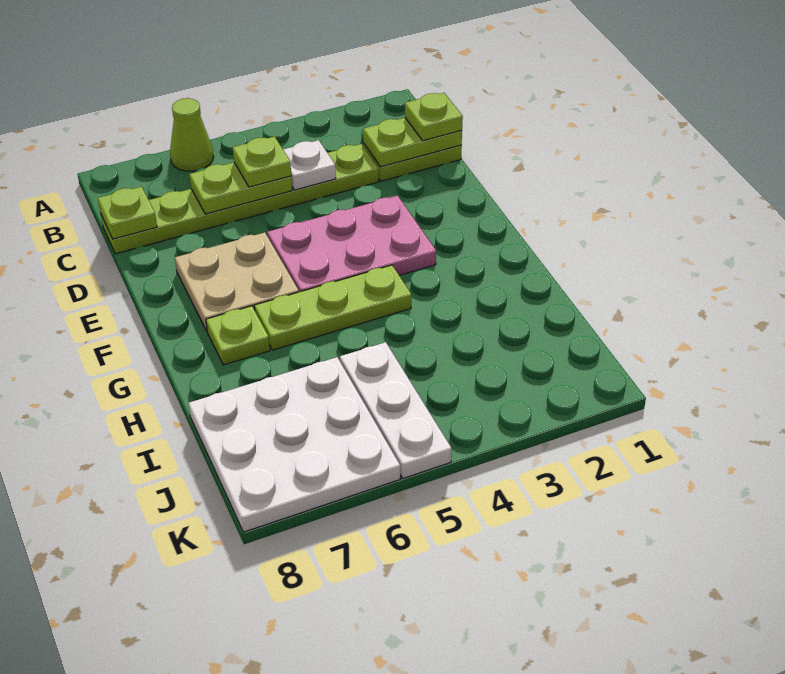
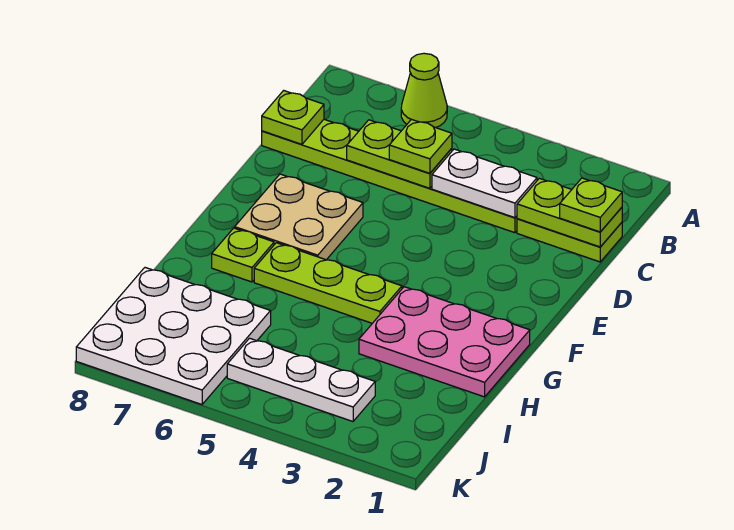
white plate C4 level 2 -> white plate C3:C4 level 2
pink plate E3:F5 level 1 -> pink plate G1:H3 level 1
white plate I5:K5 level 1 -> white plate J3:J5 level 1

